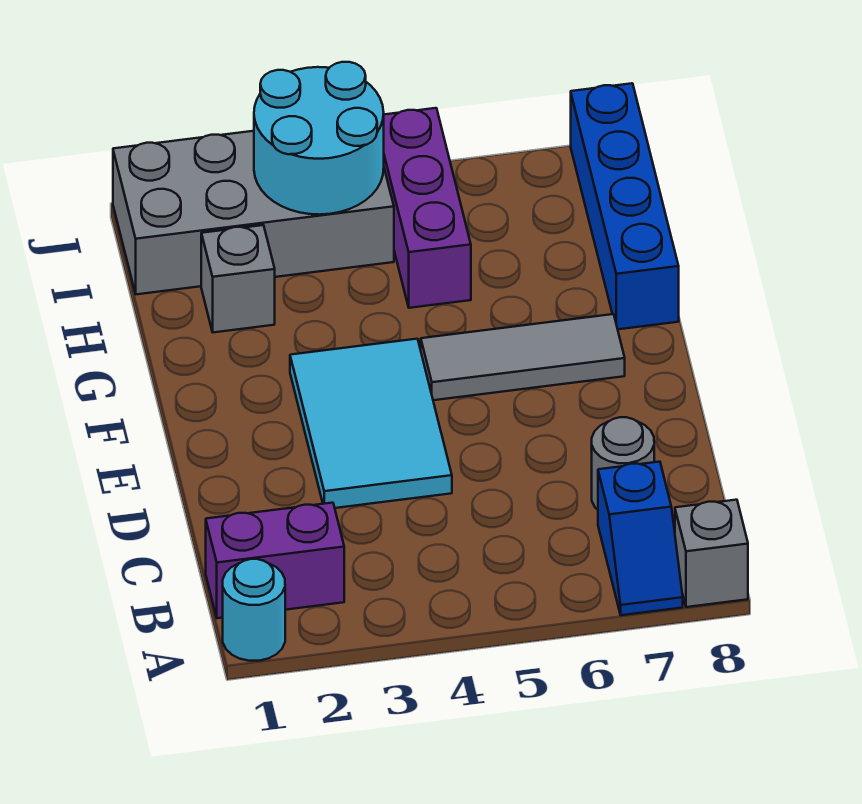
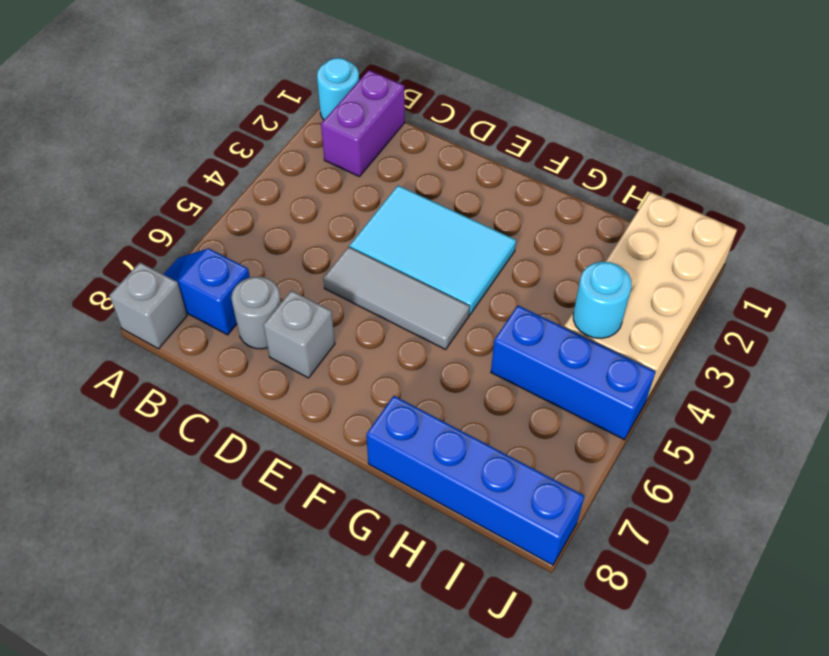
grey tile F5:F7 level 1 -> grey tile D5:F5 level 1
grey brick H2 level 1 -> grey brick D7 level 1
purple brick H5:J5 level 1 -> blue brick H5:J5 level 1
grey brick I1:J4 level 1 -> tan brick I1:J4 level 1
cyan round brick I3:J4 level 2 -> cyan round brick I4 level 2

